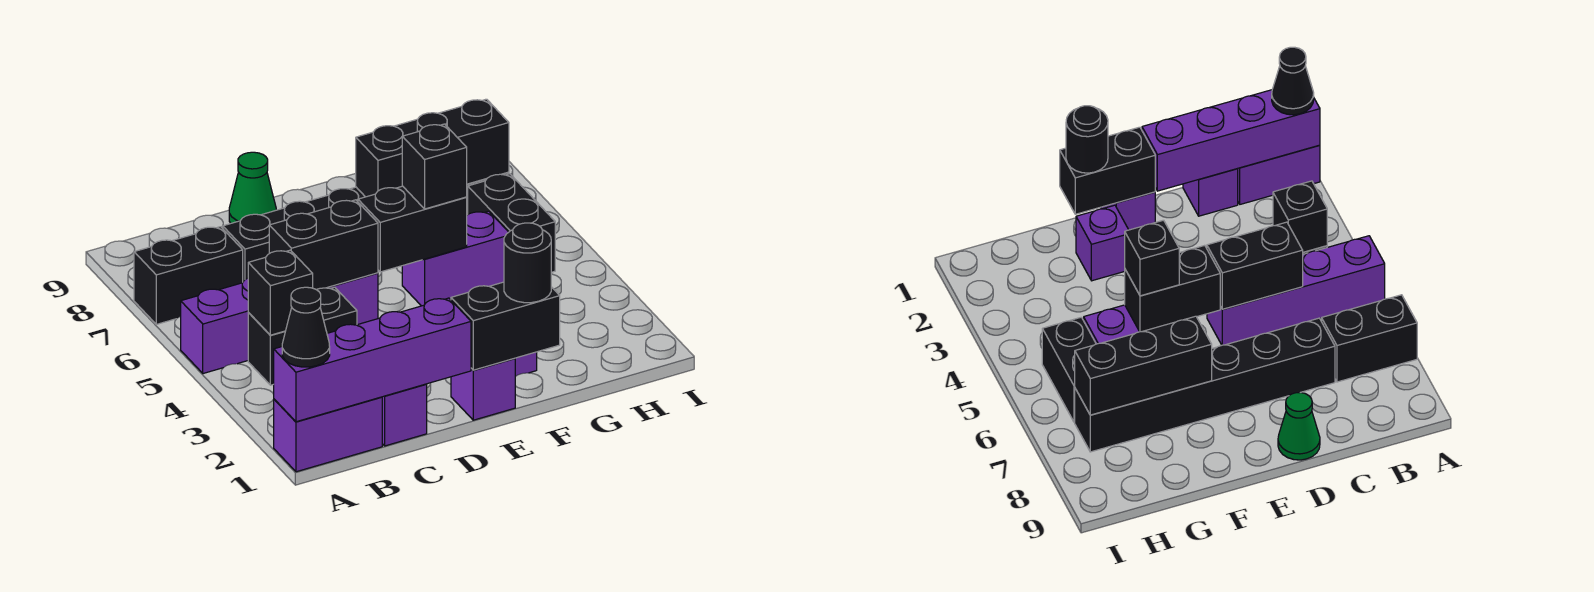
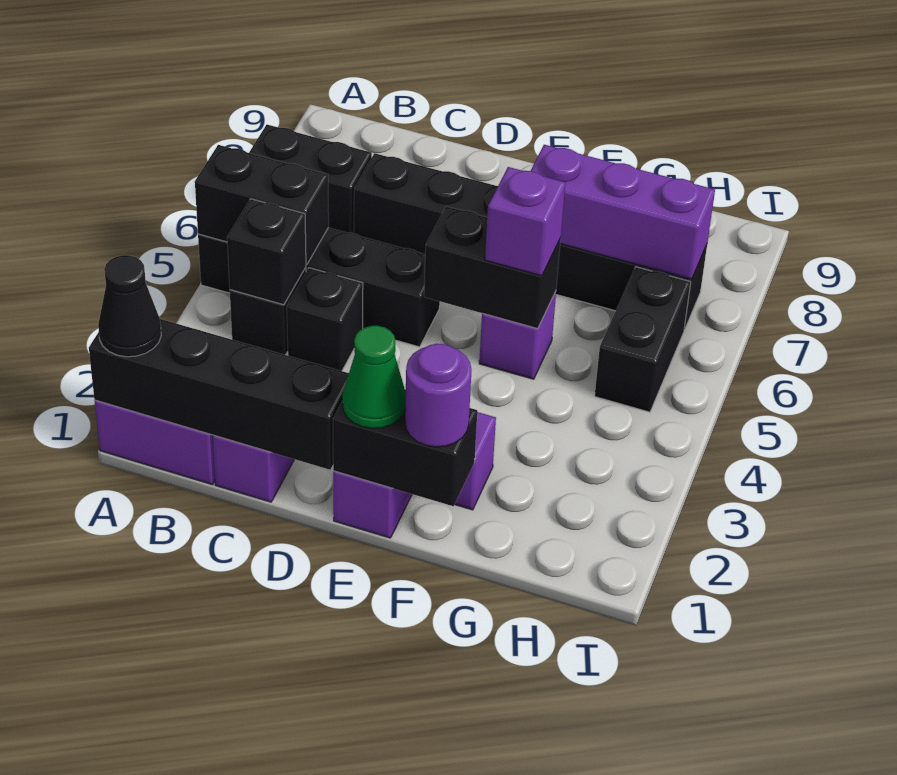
purple brick A1:D1 level 2 -> black brick A1:D1 level 2
purple brick A5:D5 level 1 -> black brick A5:D5 level 1
black brick C5:D5 level 2 -> black brick A5:B5 level 2
green cone D9 level 1 -> green cone E1 level 3
black round brick F1 level 3 -> purple round brick F1 level 3
purple brick F5:G5 level 1 -> purple brick F5 level 1
black brick F5 level 3 -> purple brick F5 level 3
black brick F7:H7 level 2 -> purple brick F7:H7 level 2

